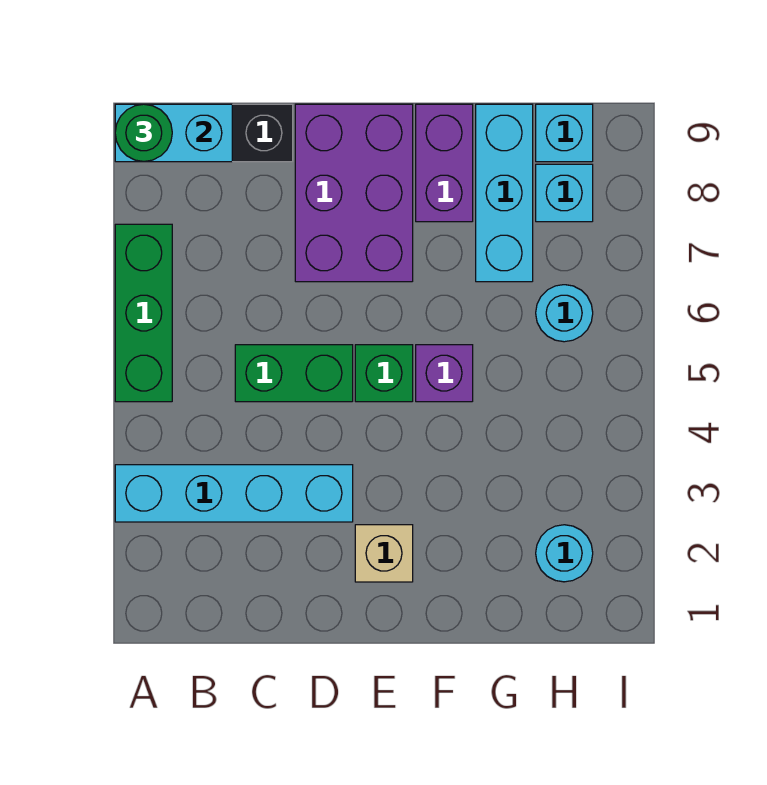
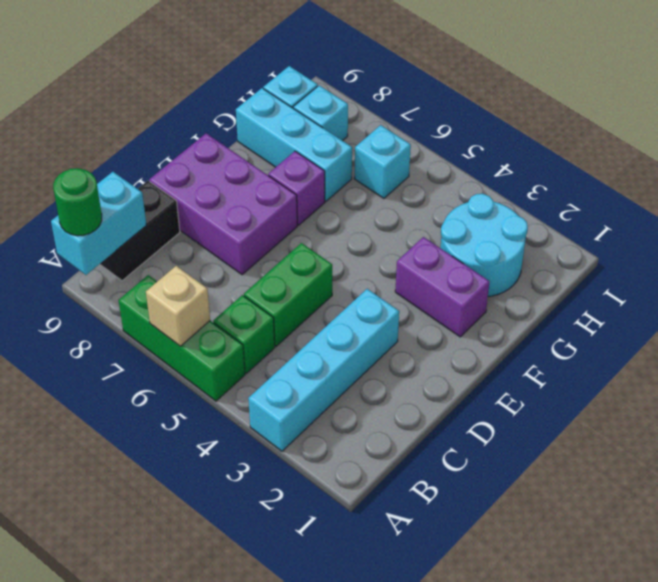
tan brick E2 level 1 -> tan brick A6 level 2
green brick E5 level 1 -> green brick B5 level 1
purple brick F5 level 1 -> purple brick F7 level 1
purple brick F8:F9 level 1 -> purple brick F2:F3 level 1
cyan round brick H2 level 1 -> cyan round brick G2:H3 level 1
cyan round brick H6 level 1 -> cyan brick H6 level 1

